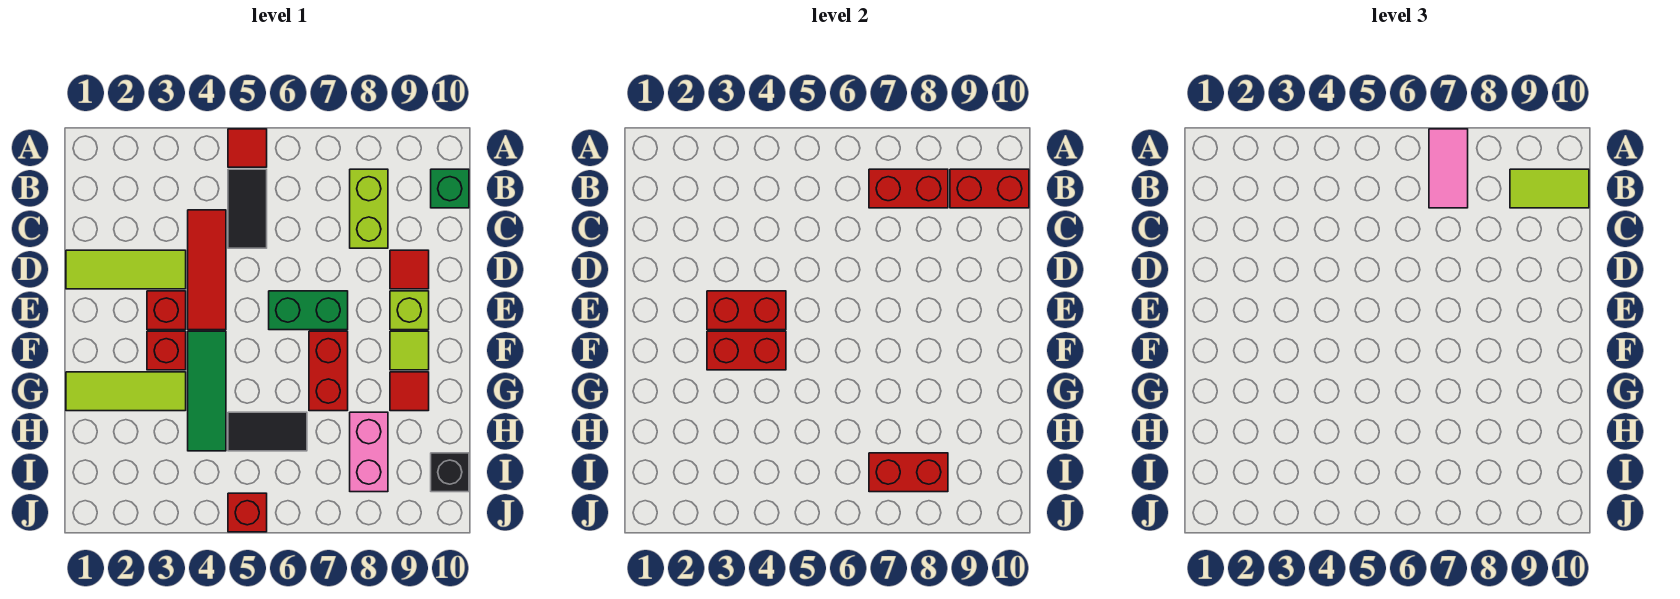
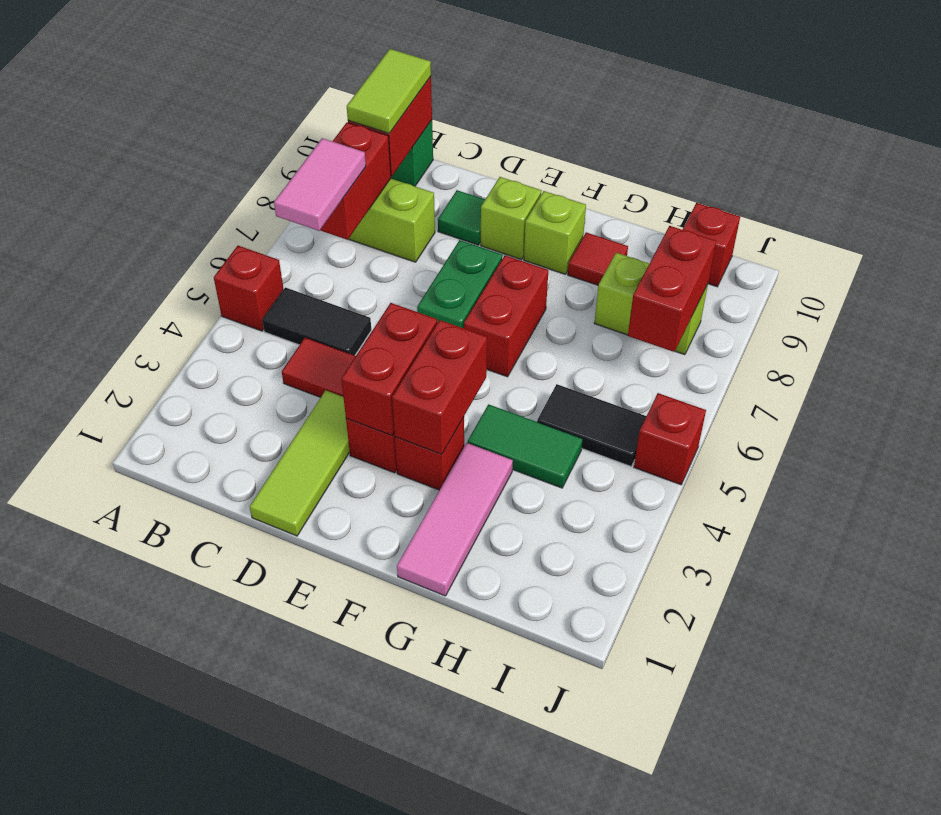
red tile A5 level 1 -> red brick A5 level 1
pink tile A7:B7 level 3 -> pink tile B6:B7 level 3
red tile D9 level 1 -> green tile D9 level 1
green tile F4:H4 level 1 -> green tile G4:H4 level 1
red brick F7:G7 level 1 -> red brick F6:F7 level 1
lime tile F9 level 1 -> lime brick F9 level 1
lime tile G1:G3 level 1 -> pink tile G1:G3 level 1
black tile H5:H6 level 1 -> black tile H5:I5 level 1
pink brick H8:I8 level 1 -> lime brick H8:I8 level 1
black brick I10 level 1 -> red brick I10 level 1

